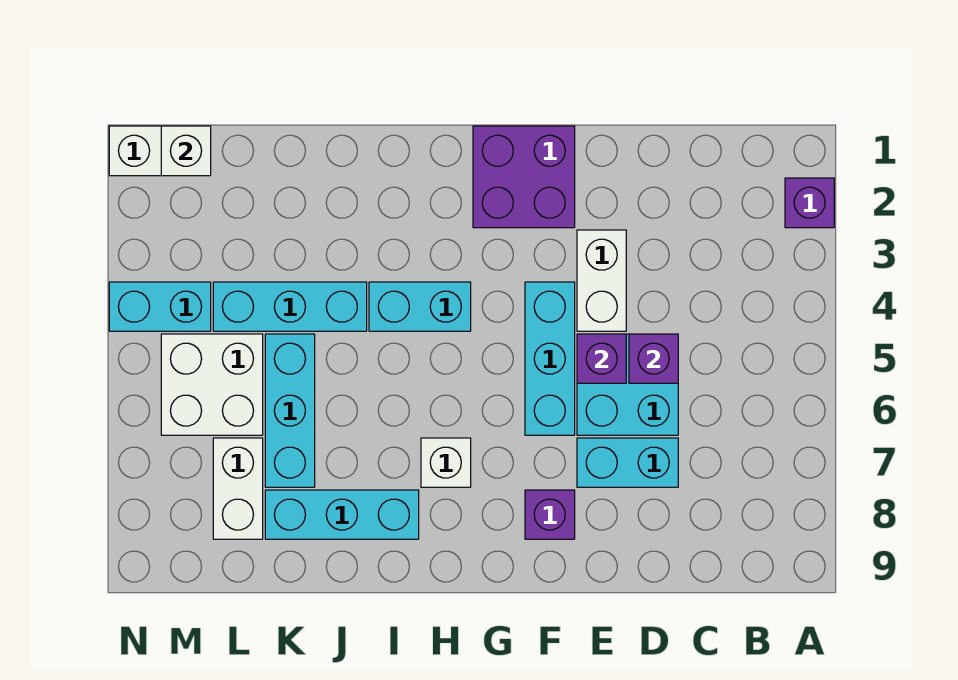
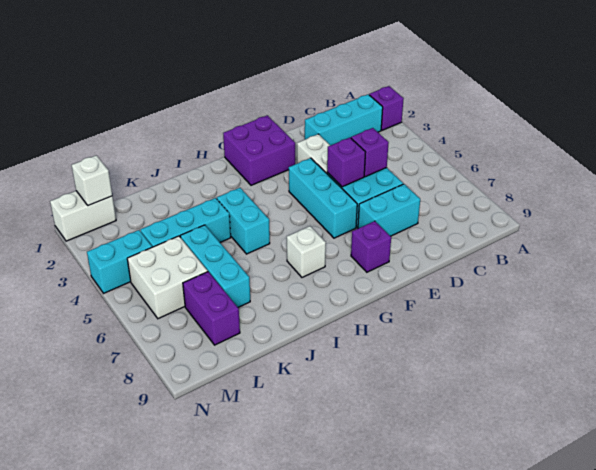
cyan brick H4:I4 level 1 -> cyan brick I4:I5 level 1
cyan brick I8:K8 level 1 -> cyan brick B2:D2 level 1
white brick L7:L8 level 1 -> purple brick L7:L8 level 1

